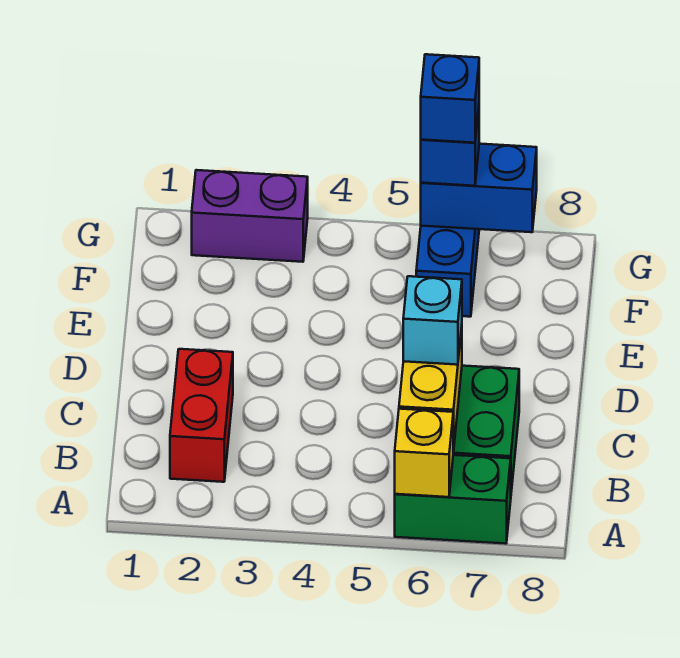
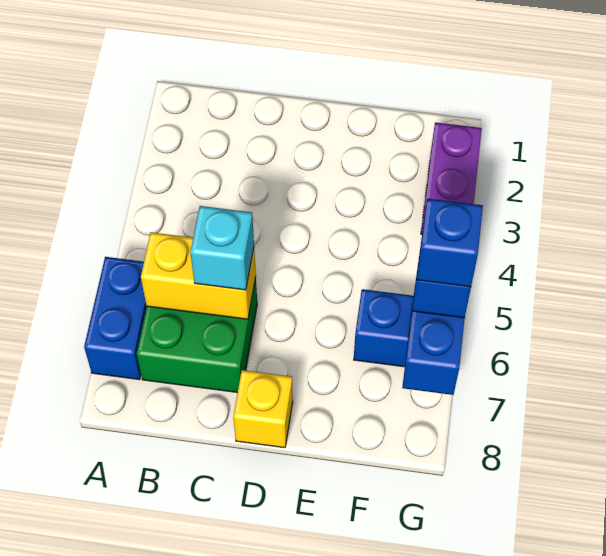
green brick A6:A7 level 1 -> blue brick A6:A7 level 1
yellow brick A6 level 2 -> yellow brick D8 level 1
red brick B2:C2 level 1 -> none

